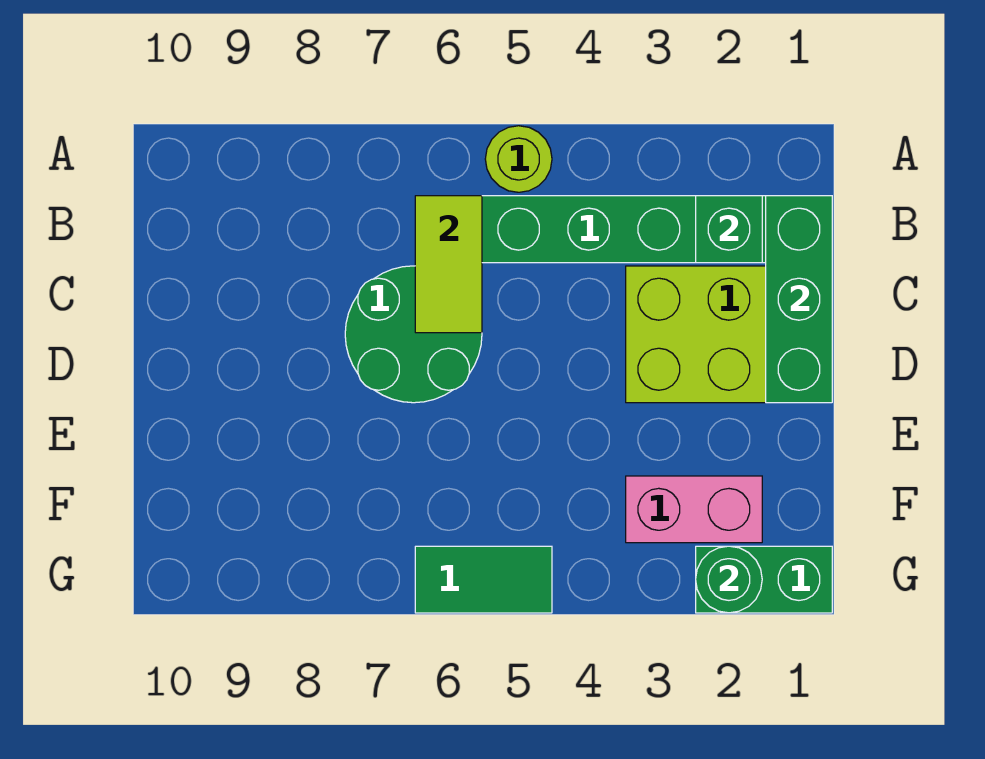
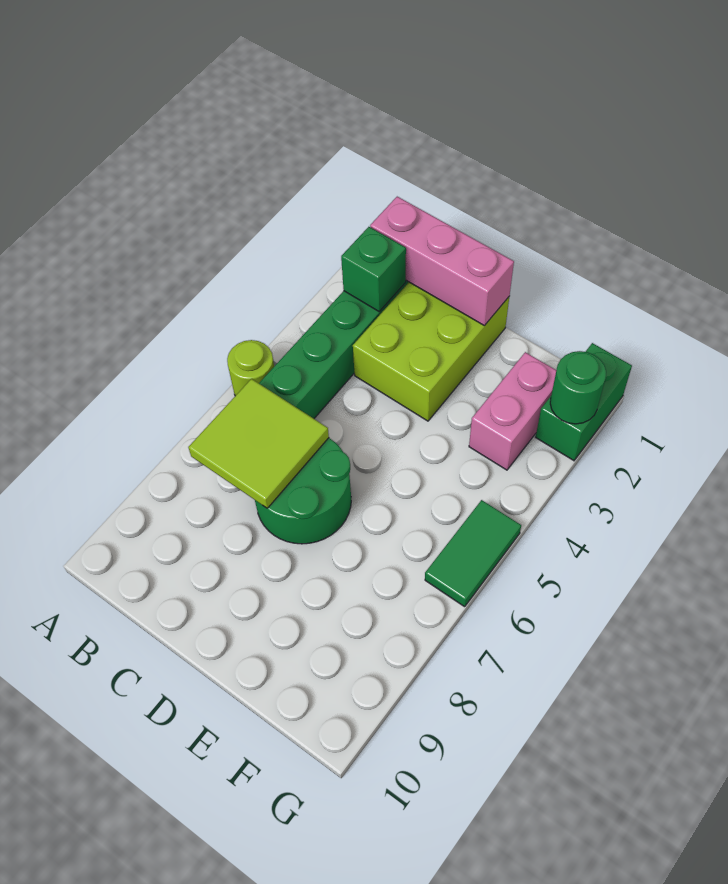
green brick B1:D1 level 2 -> pink brick B1:D1 level 2
lime tile B6:C6 level 2 -> lime tile B6:C7 level 2

